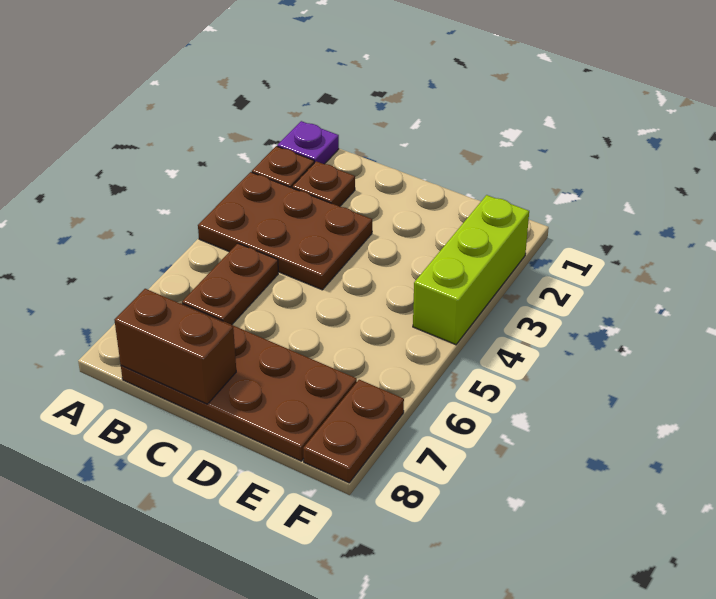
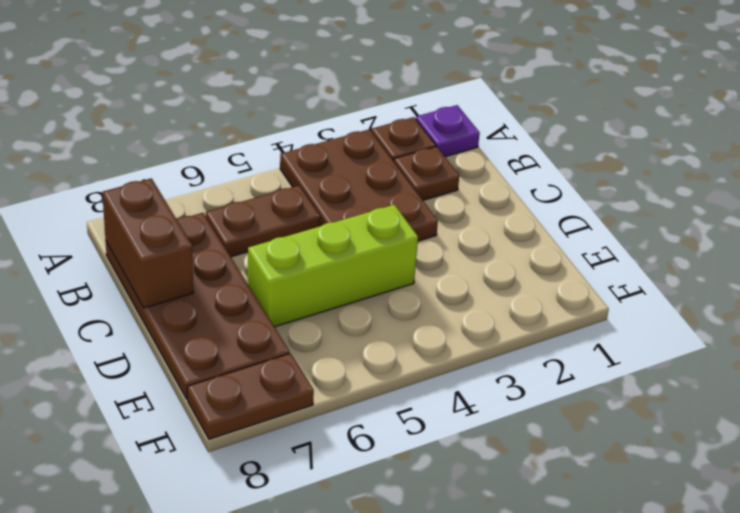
lime brick F2:F4 level 1 -> lime brick D4:D6 level 1

